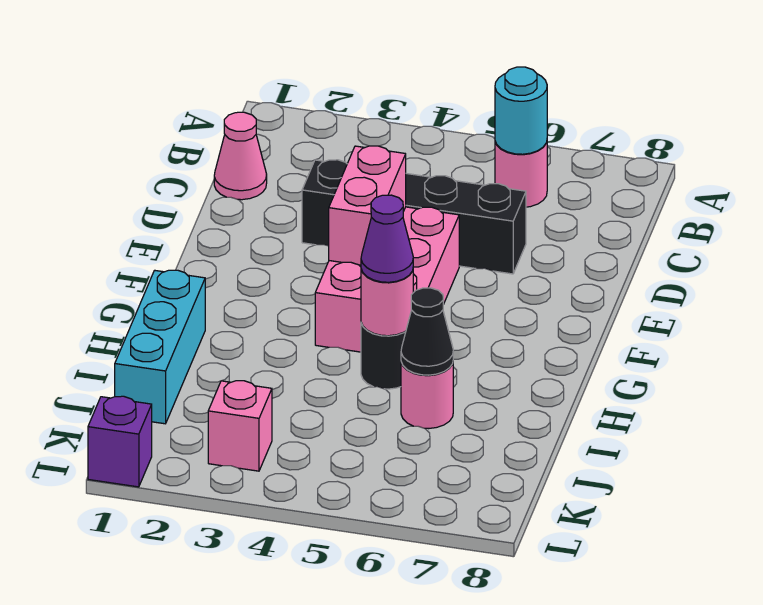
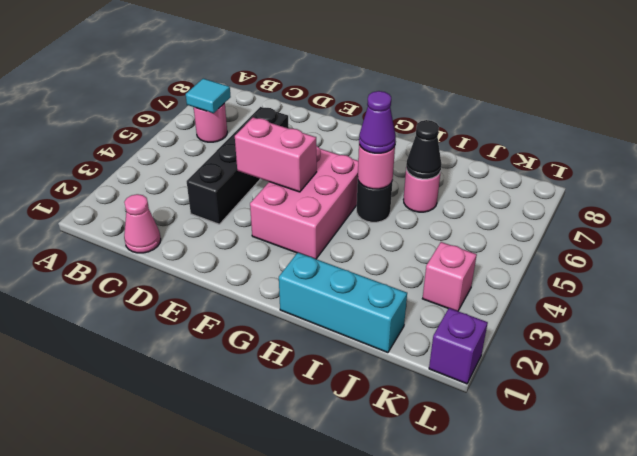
cyan round brick B6 level 2 -> cyan tile B6 level 2
pink brick E4:G5 level 1 -> pink brick F3:G5 level 1

